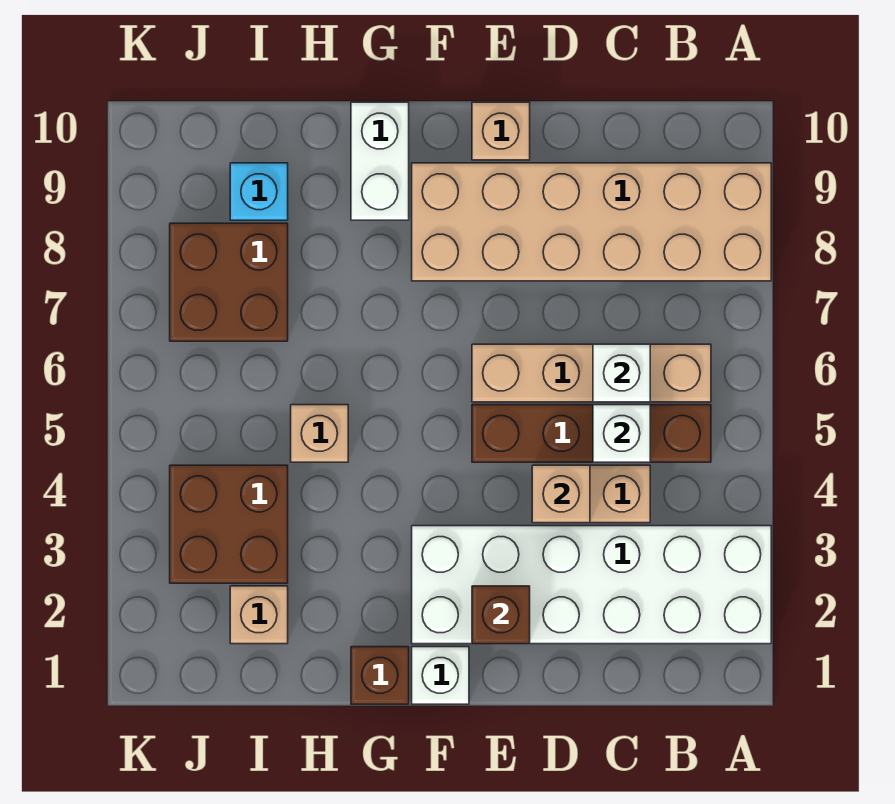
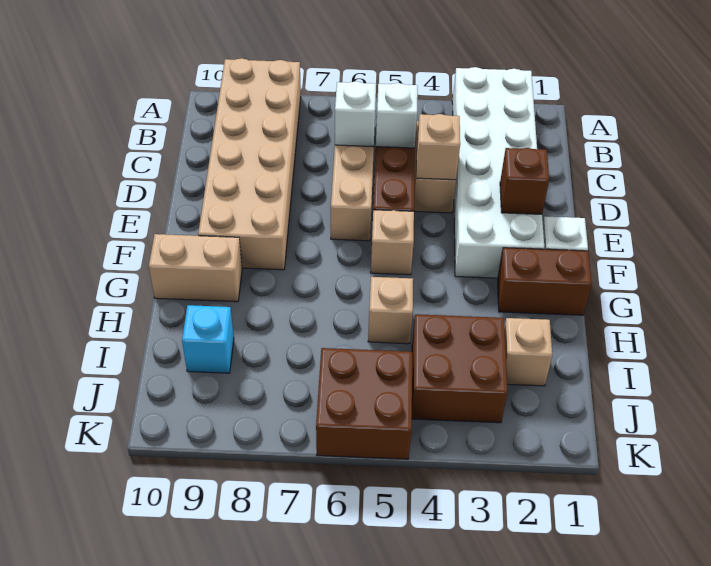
tan brick E10 level 1 -> tan brick F5 level 1
brown brick G1 level 1 -> brown brick G1:G2 level 1
white brick G9:G10 level 1 -> tan brick G9:G10 level 1
brown brick I7:J8 level 1 -> brown brick J5:K6 level 1

